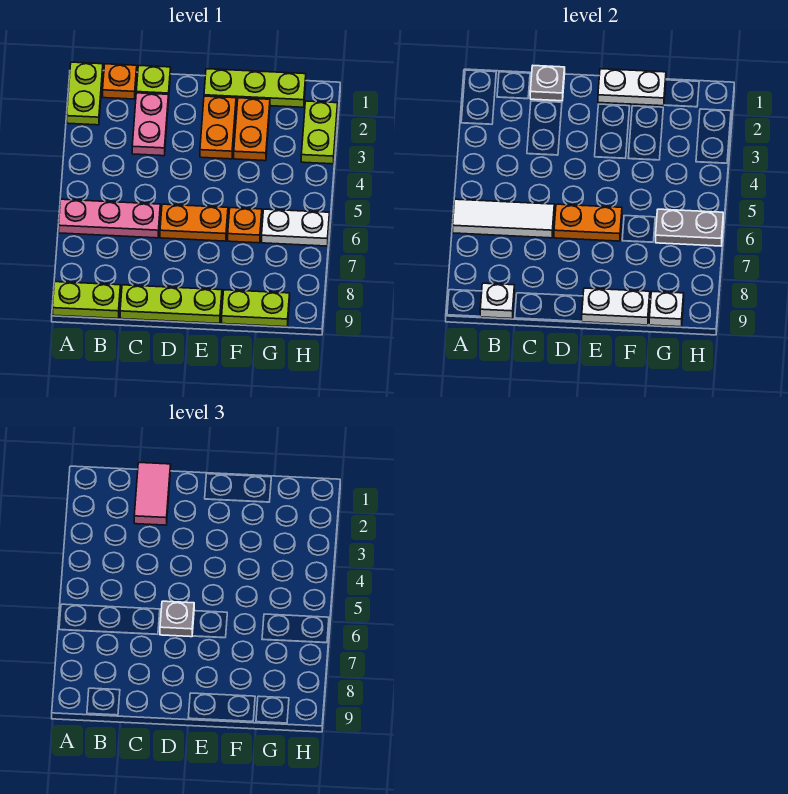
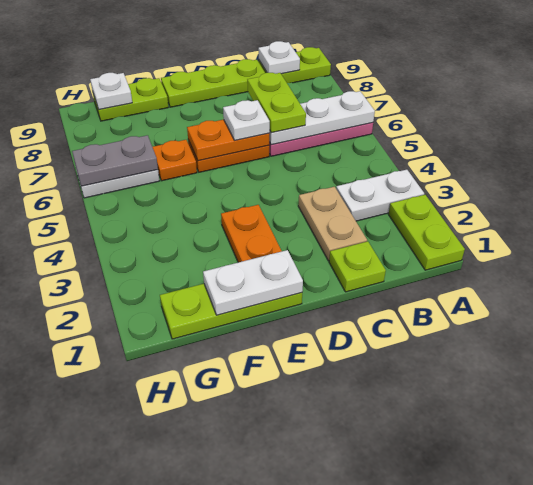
white tile A6:C6 level 2 -> white plate A6:C6 level 2
orange plate B1 level 1 -> none
grey plate C1 level 2 -> none
pink tile C1:C2 level 3 -> none
pink plate C2:C3 level 1 -> tan plate C2:C3 level 1
grey plate D6 level 3 -> white plate D6 level 3
white plate E9:F9 level 2 -> white plate A3:B3 level 1
orange plate F2:F3 level 1 -> none
lime plate H2:H3 level 1 -> lime plate C6:C7 level 3

